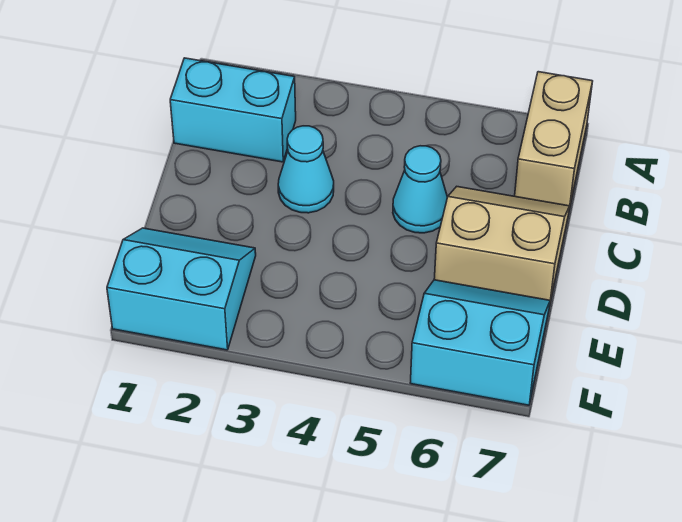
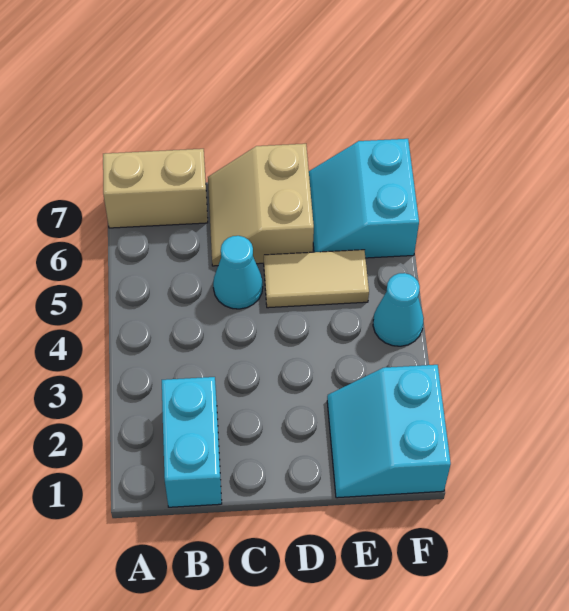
cyan cone C3 level 1 -> cyan cone F4 level 1
none -> tan tile D5:E5 level 1

